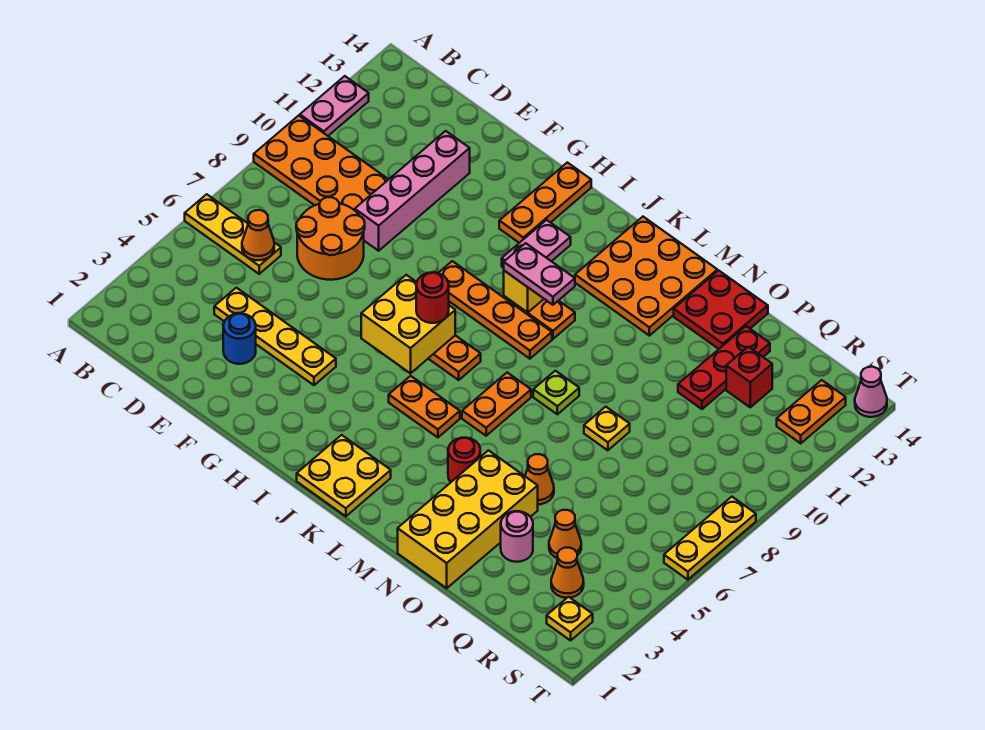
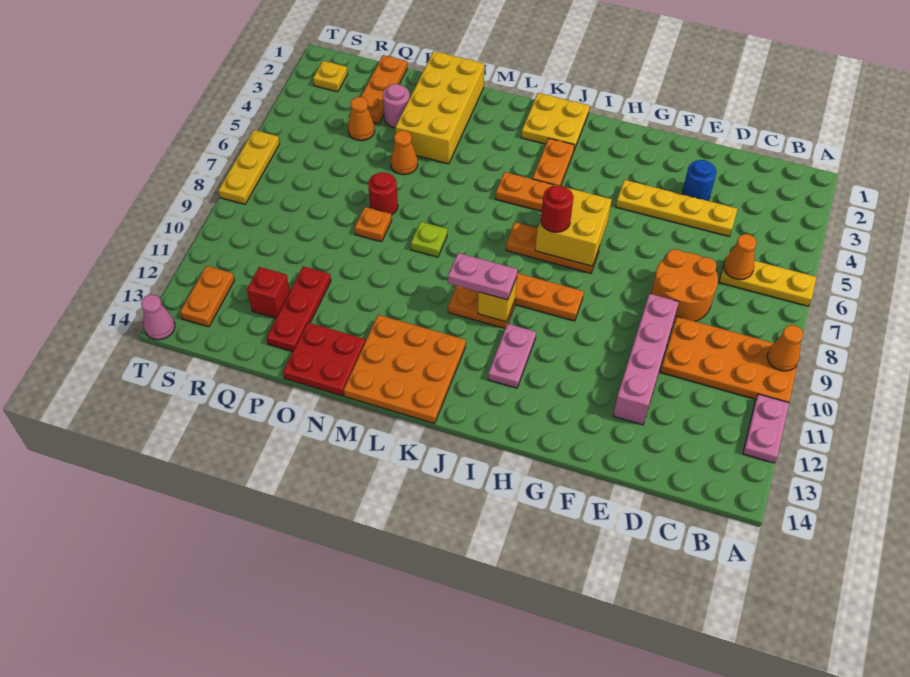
orange plate H12:H14 level 1 -> orange plate Q1:Q3 level 1
orange plate L6:L7 level 1 -> orange plate J3:J4 level 1
red round brick M4 level 1 -> red round brick O7 level 1
yellow plate O8 level 1 -> orange plate O8 level 1
orange cone R3 level 1 -> orange cone A9 level 2

